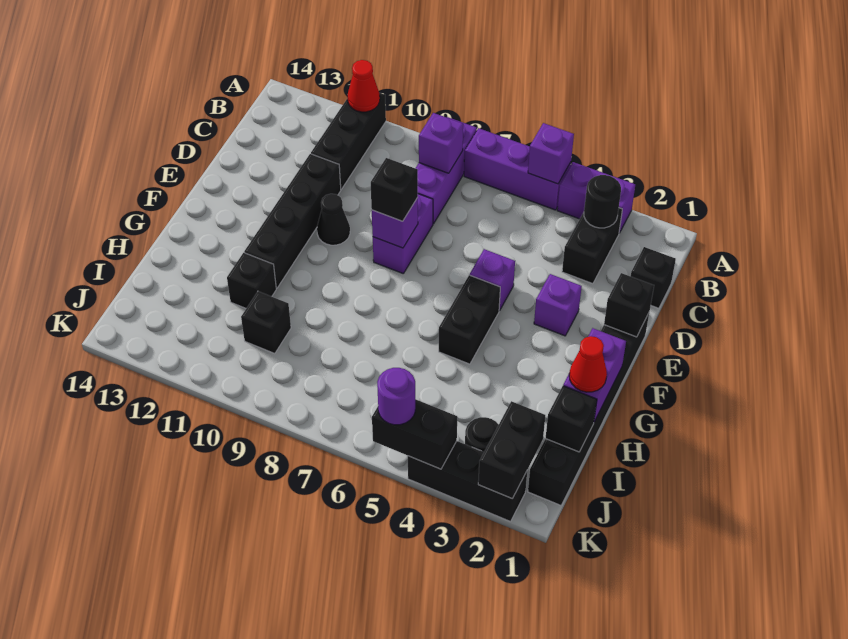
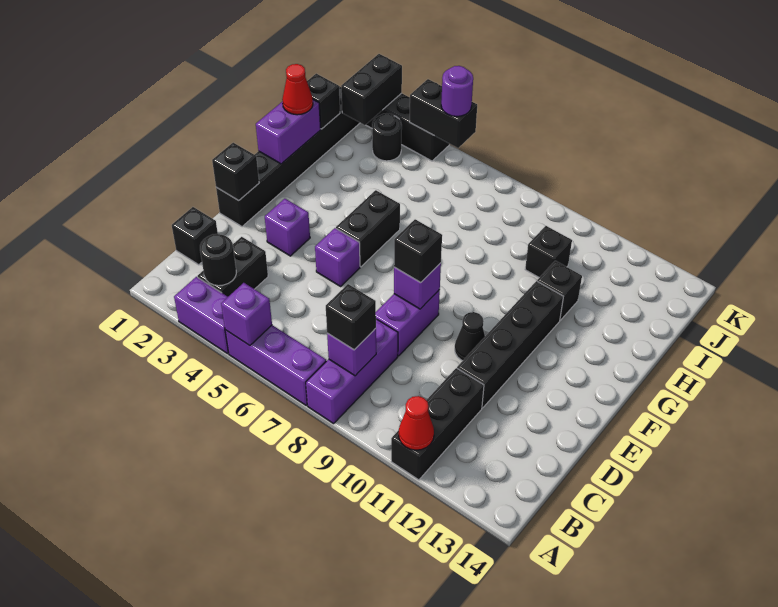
none -> black brick B8 level 3

